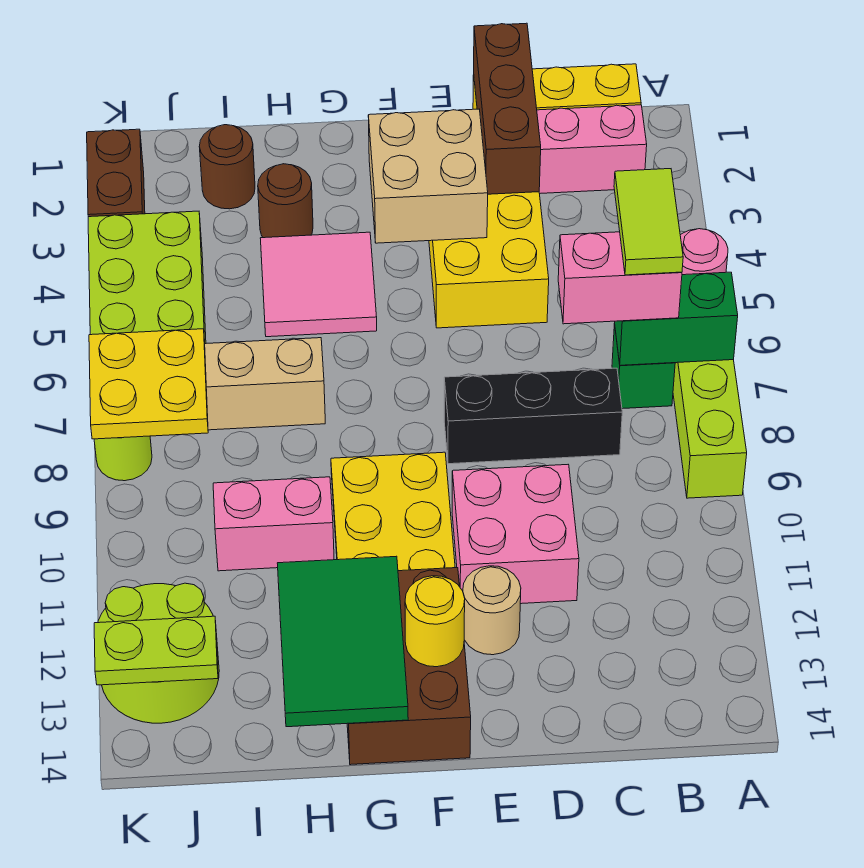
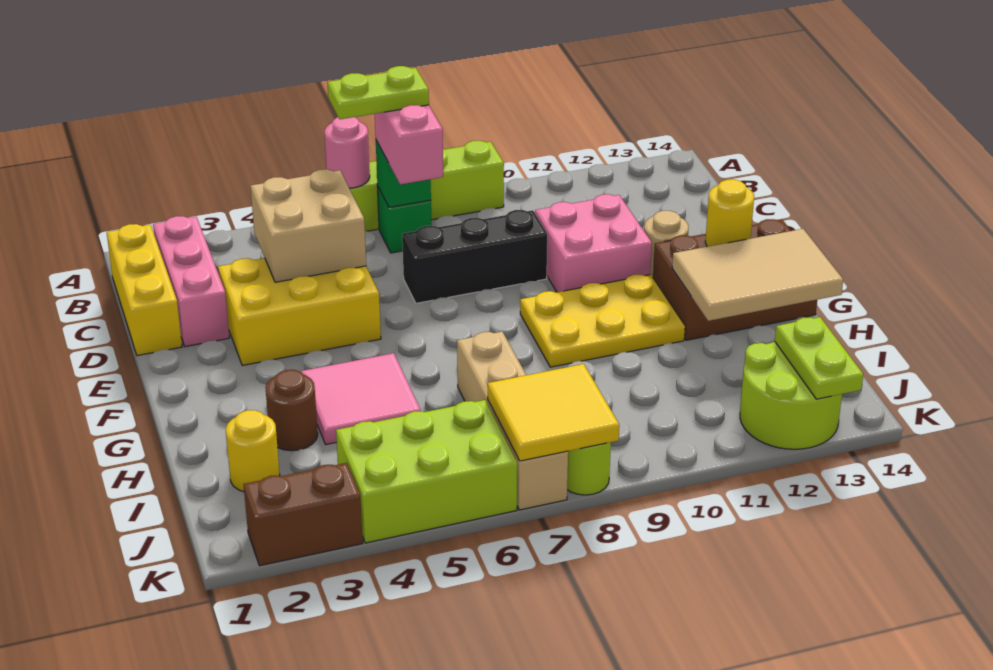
green brick A7:B7 level 2 -> green brick B7 level 2
lime tile B6:B7 level 4 -> lime plate B6:B7 level 4
black brick C8:E8 level 1 -> black brick D7:D9 level 1
brown brick D1:D3 level 2 -> none
tan brick E3:F4 level 2 -> tan brick C4:D5 level 2
green tile G12:H14 level 2 -> tan tile G12:H14 level 2
pink brick H10:I10 level 1 -> none
brown round brick I2 level 1 -> yellow round brick I2 level 1
yellow plate J7:K8 level 2 -> yellow tile J7:K8 level 2

